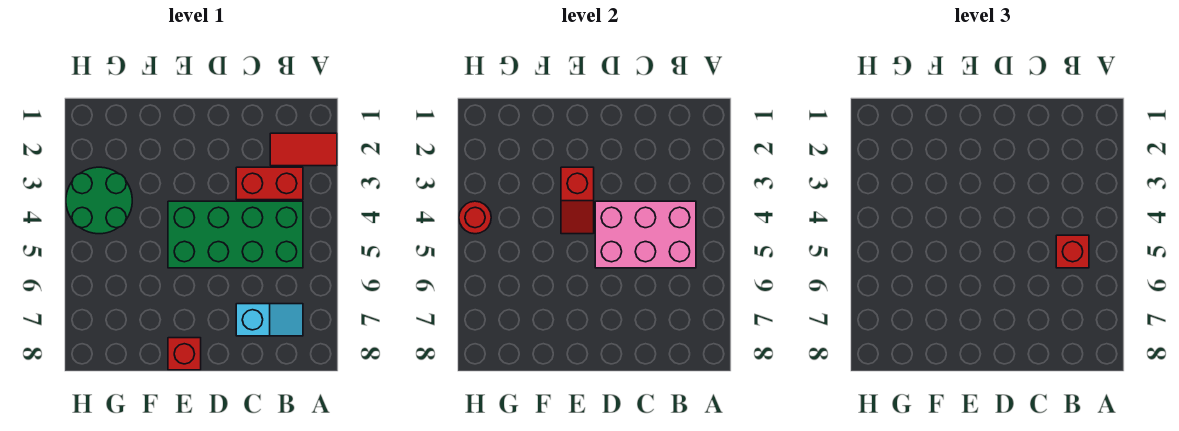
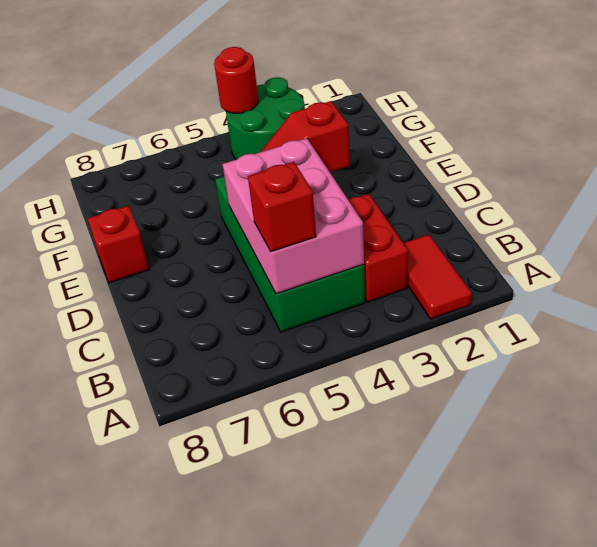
cyan slope B7:C7 level 1 top C -> none

